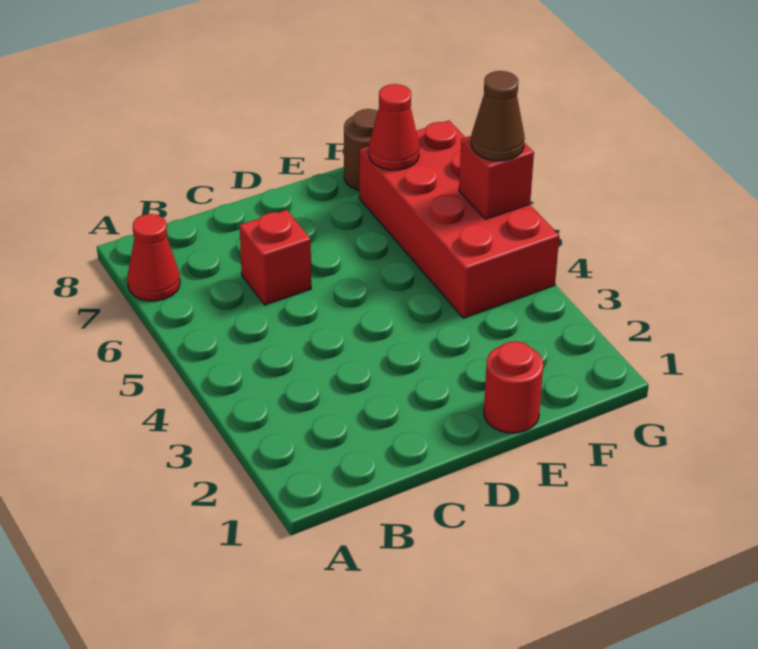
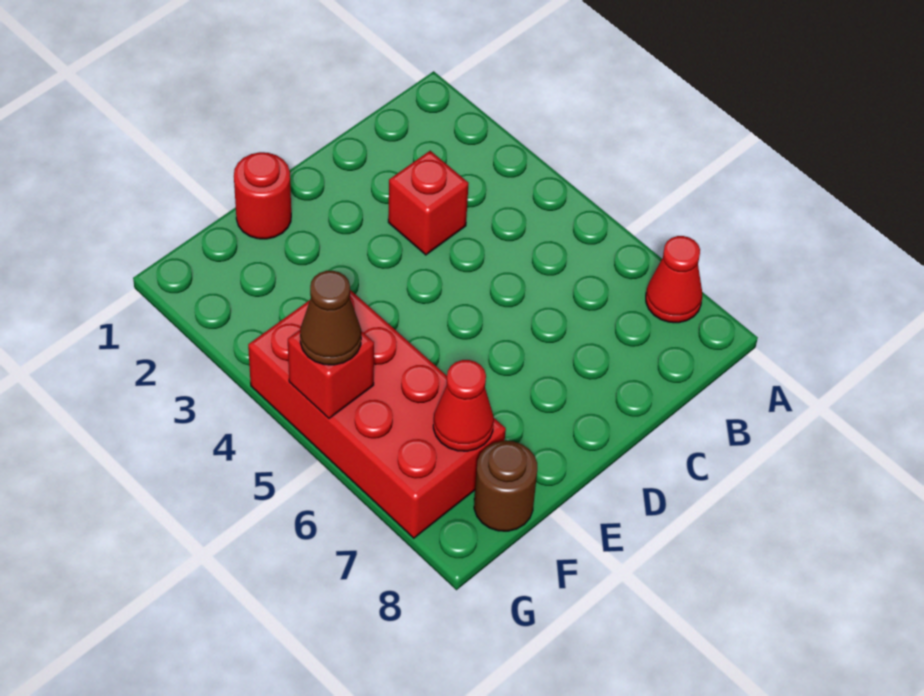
red brick C6 level 1 -> red brick C3 level 1

